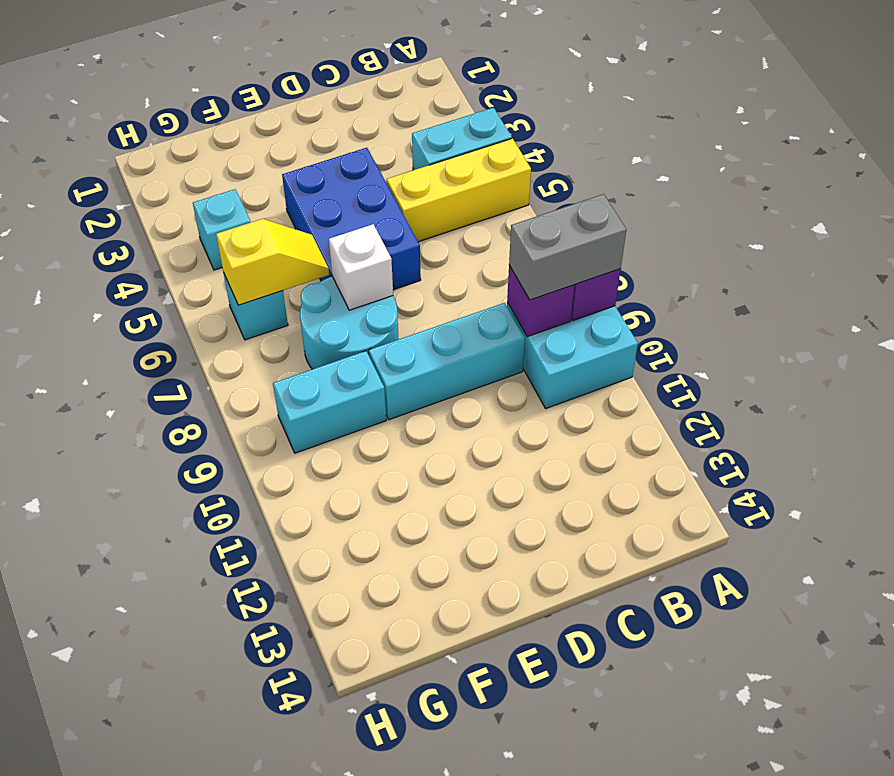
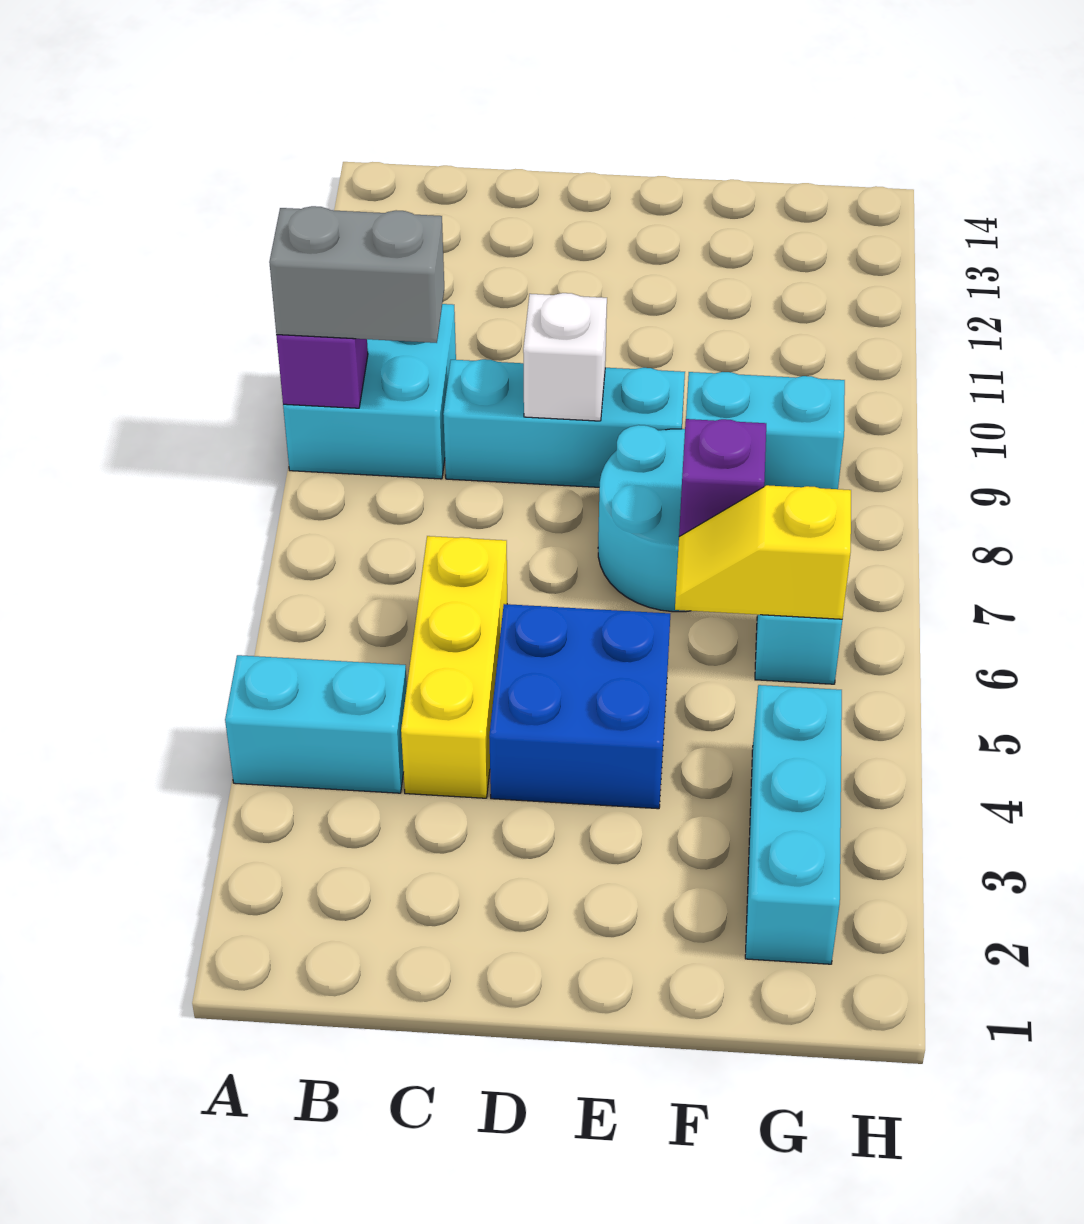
yellow brick A5:C5 level 1 -> yellow brick C4:C6 level 1
purple brick B9 level 2 -> purple brick F7 level 2
blue brick D4:E6 level 1 -> blue brick D4:E5 level 1
white brick E7 level 2 -> white brick D9 level 2
cyan brick G4 level 1 -> cyan brick G2:G4 level 1

